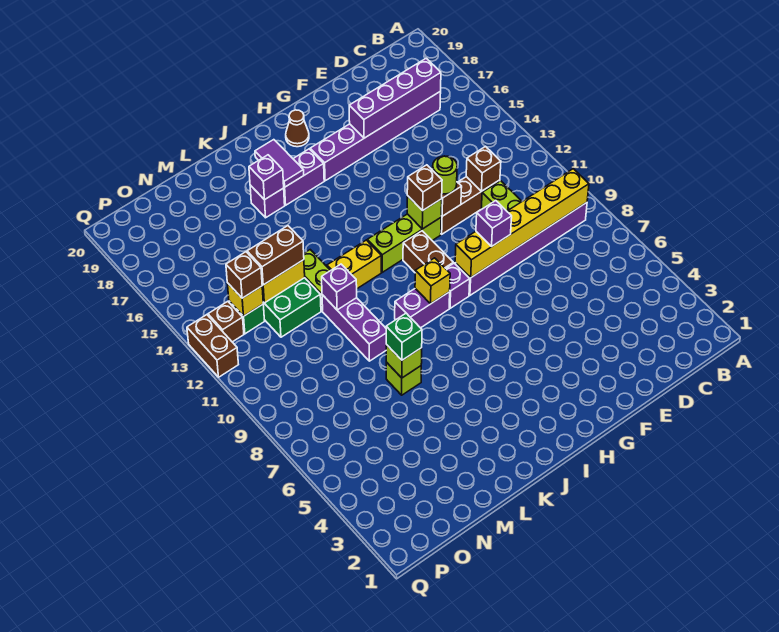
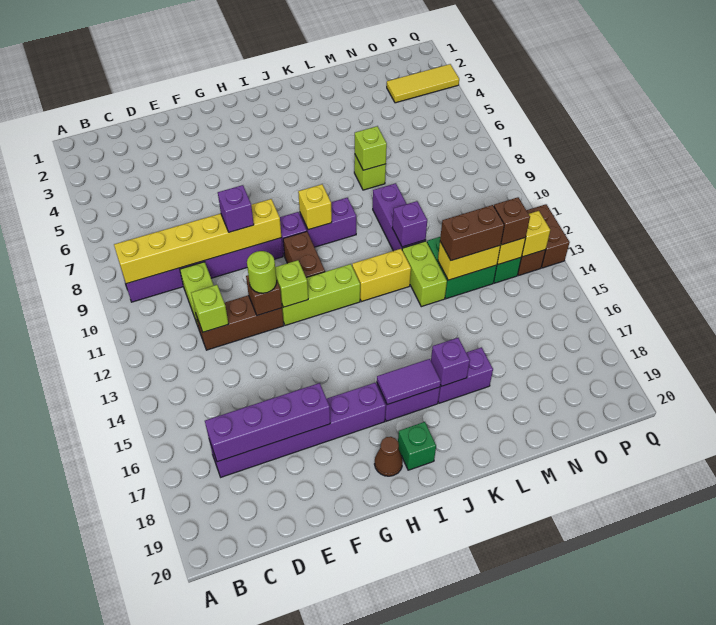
brown brick D12 level 2 -> lime brick D12 level 2
brown brick G12 level 3 -> none
purple tile J17:J18 level 2 -> purple tile I17:J17 level 2
purple brick K17 level 1 -> purple brick K17:L17 level 1
green brick L7 level 3 -> green brick I19 level 1
none -> yellow tile O3:Q3 level 1
none -> yellow brick P13 level 2

